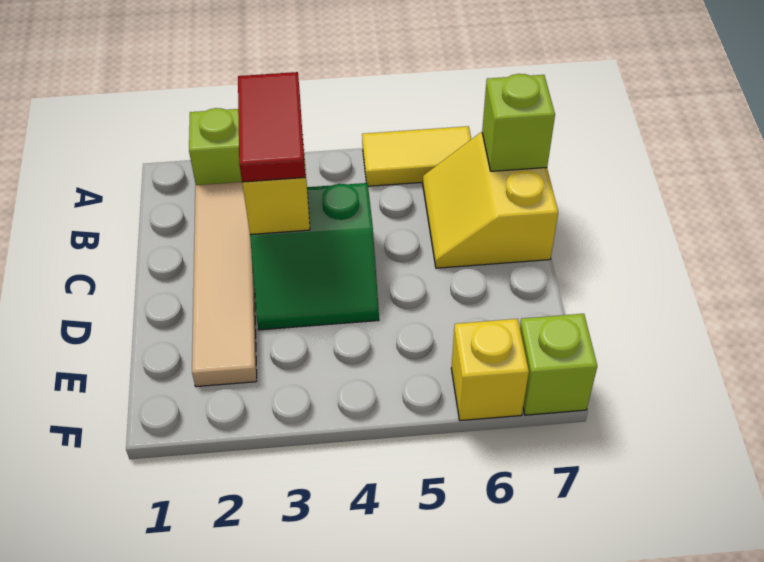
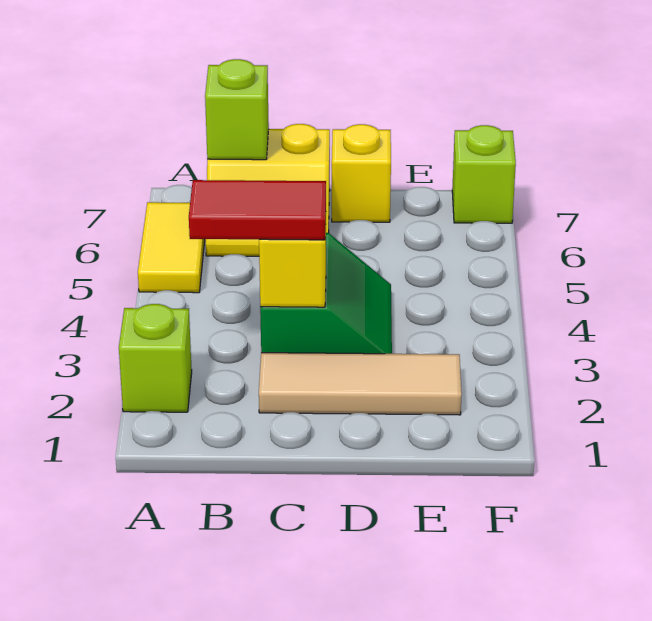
tan tile B2:E2 level 1 -> tan tile C2:E2 level 1
yellow brick F6 level 1 -> yellow brick D7 level 1

